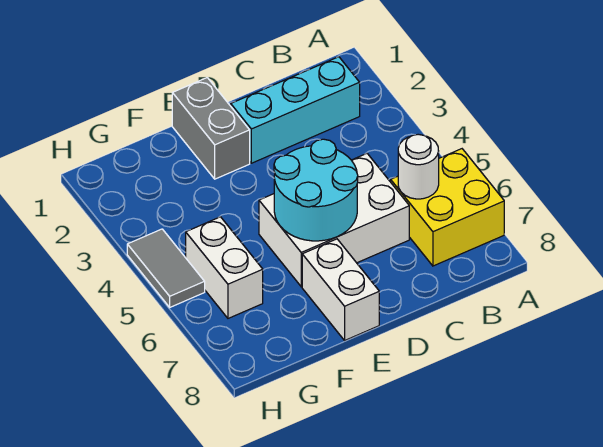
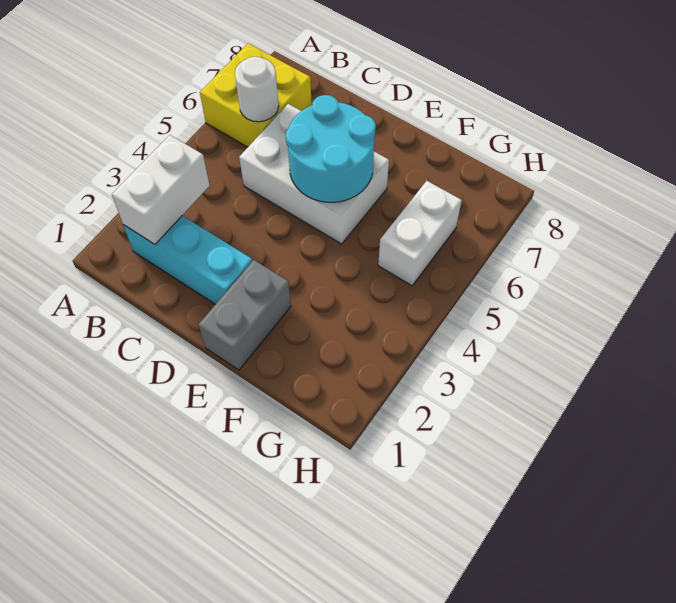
white brick E7:E8 level 1 -> white brick B2:B3 level 2
grey tile H4:H5 level 1 -> none

